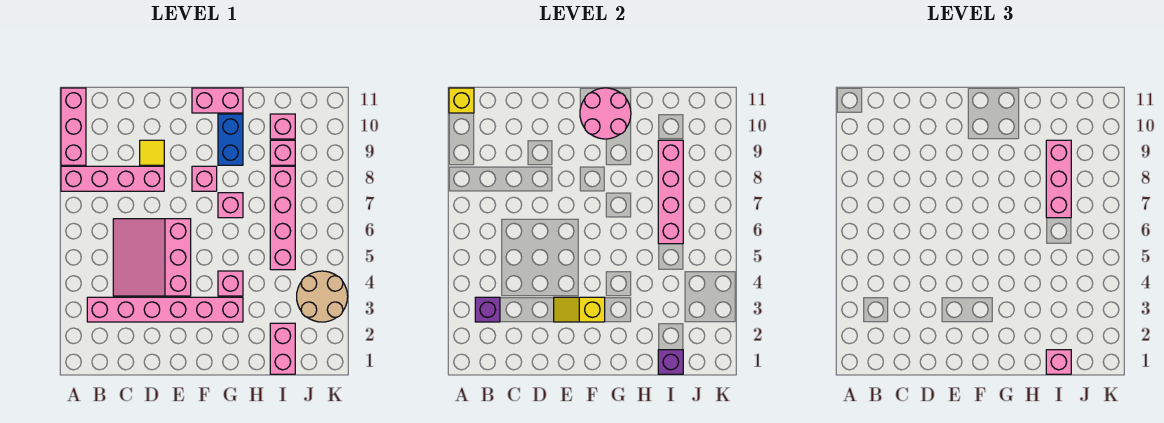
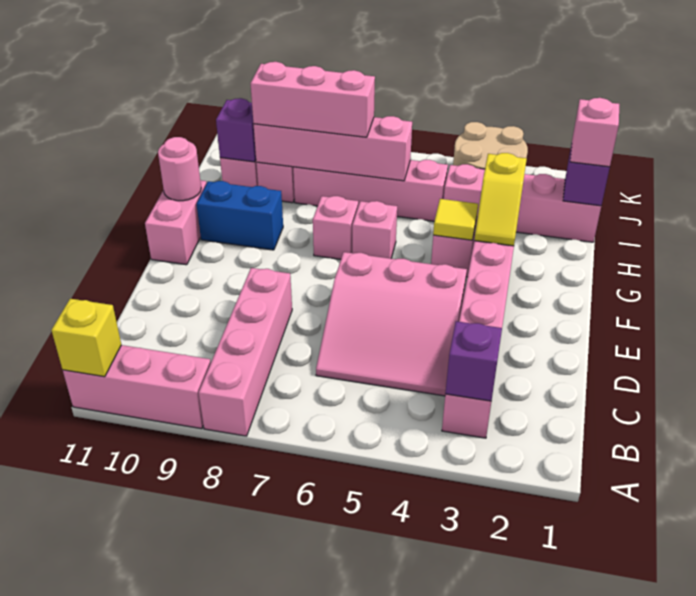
yellow tile D9 level 1 -> yellow tile G4 level 2
yellow slope E3:F3 level 2 top F -> yellow slope G3:H3 level 2 top H
pink brick F8 level 1 -> pink brick G6 level 1
pink round brick F10:G11 level 2 -> pink round brick G11 level 2
pink brick I1:I2 level 1 -> pink brick I1:I4 level 1
none -> purple brick I10 level 2

